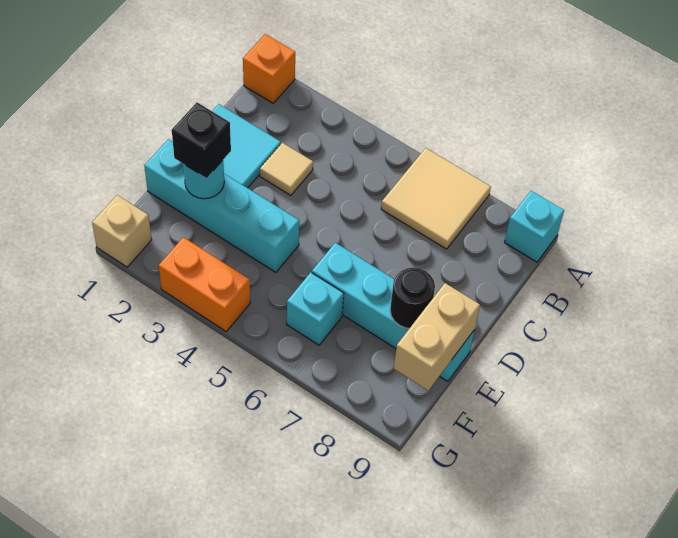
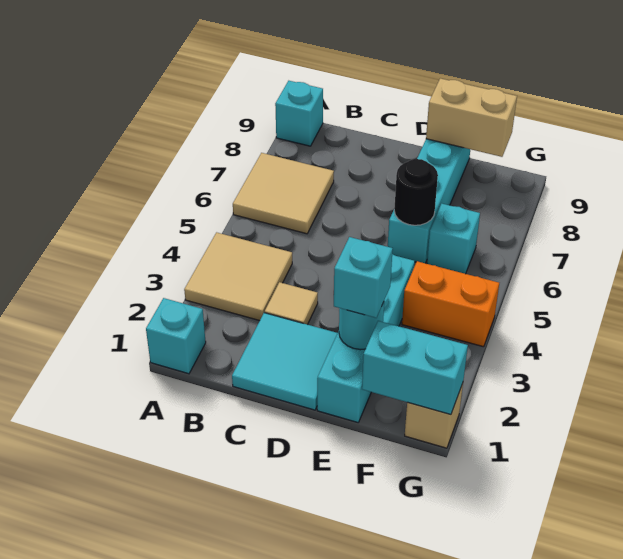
orange brick A1 level 1 -> cyan brick A1 level 1
none -> tan tile A3:B4 level 1
black brick E2 level 3 -> cyan brick E2 level 3
black round brick E8 level 2 -> black round brick E6 level 2
none -> cyan brick F1:G1 level 2
orange brick G3:G4 level 1 -> orange brick F4:G4 level 1

